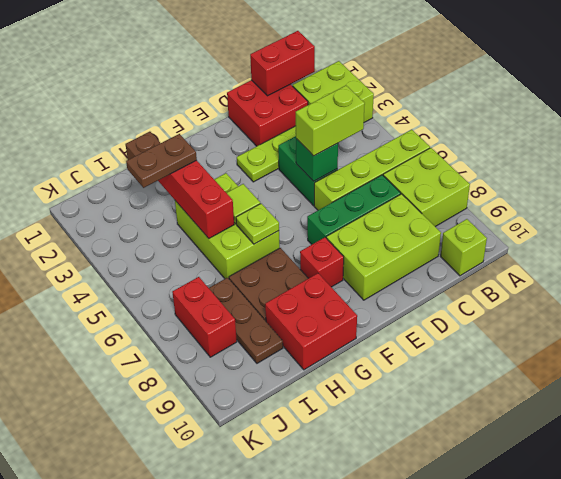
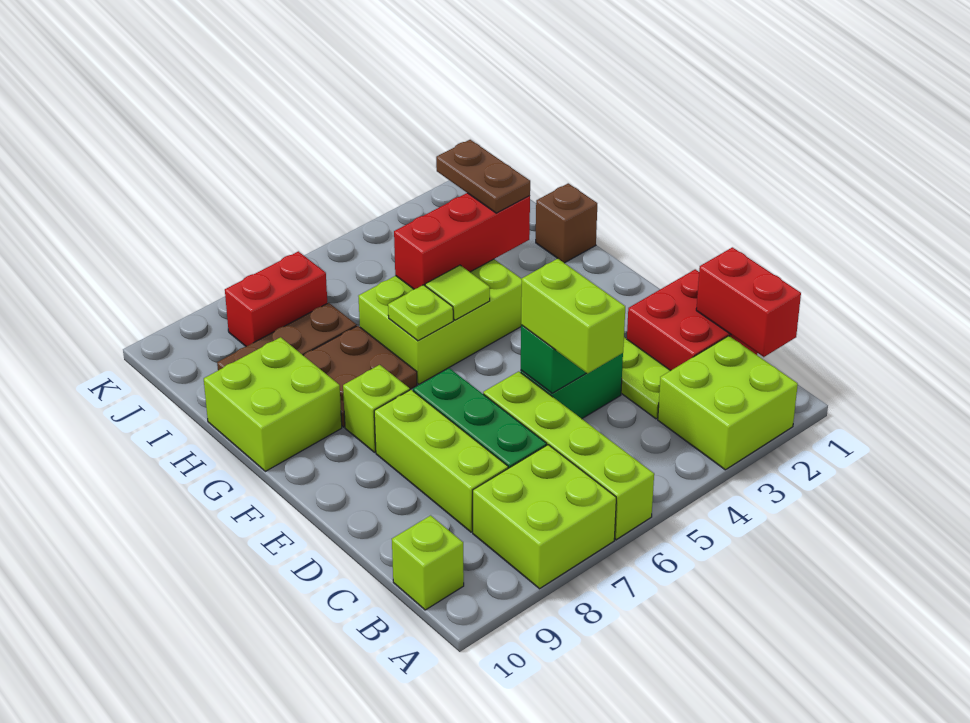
lime brick C8:E9 level 1 -> lime brick C8:E8 level 1
red brick F8 level 1 -> lime brick F8 level 1
red brick G9:H10 level 1 -> lime brick G9:H10 level 1

